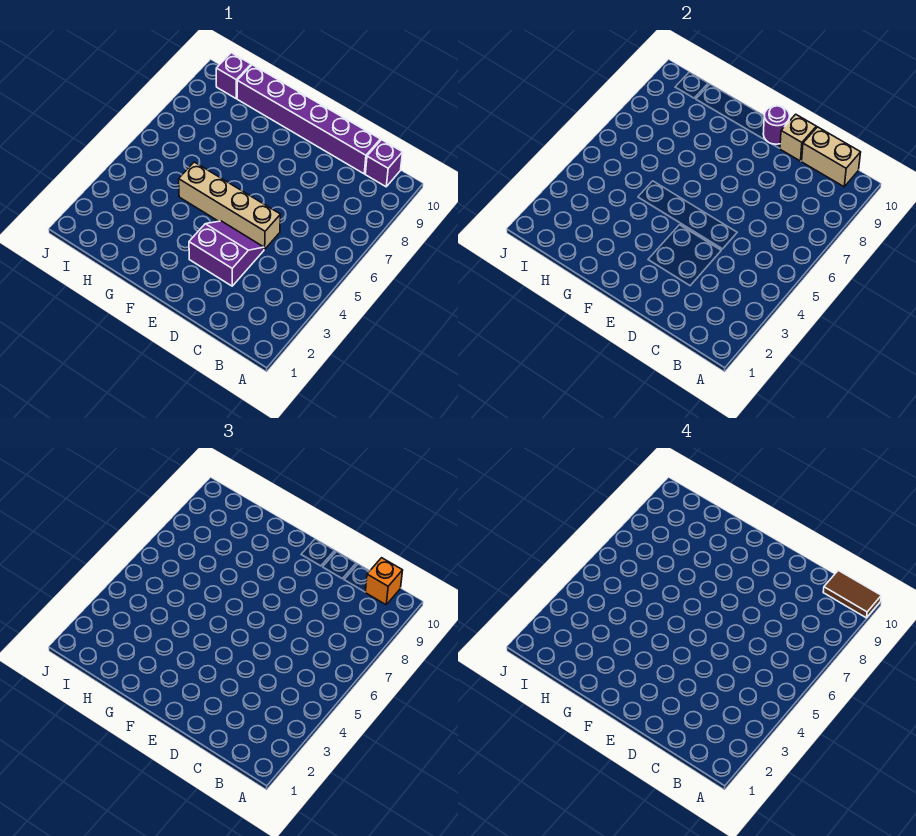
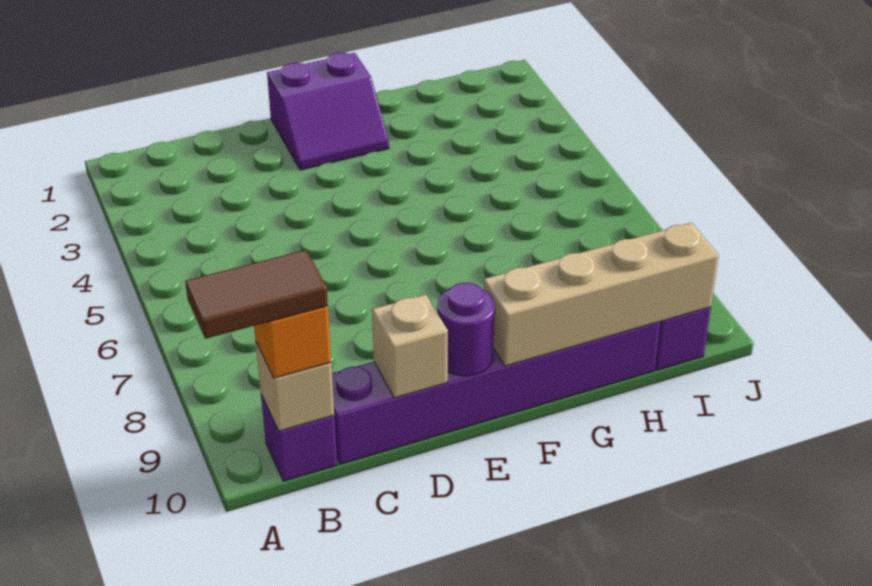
tan brick B10:C10 level 2 -> tan brick B10 level 2
purple slope D3:E4 level 1 top 3 -> purple slope E1:F2 level 1 top 1
tan brick D5:G5 level 1 -> tan brick F10:I10 level 2

